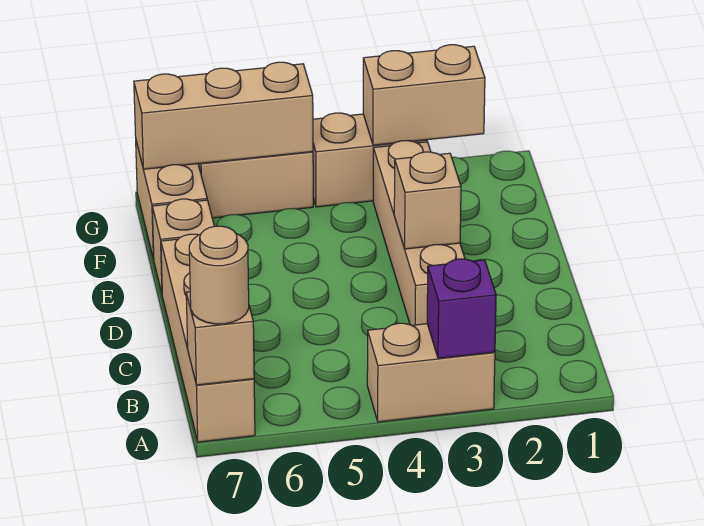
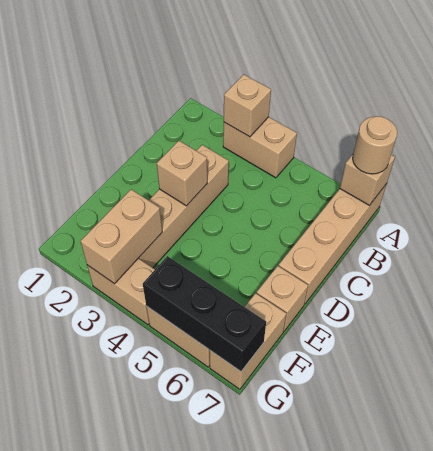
purple brick A3 level 2 -> tan brick A3 level 2
tan brick G2:G3 level 2 -> tan brick F3:G3 level 2
tan brick G5:G7 level 2 -> black brick G5:G7 level 2

